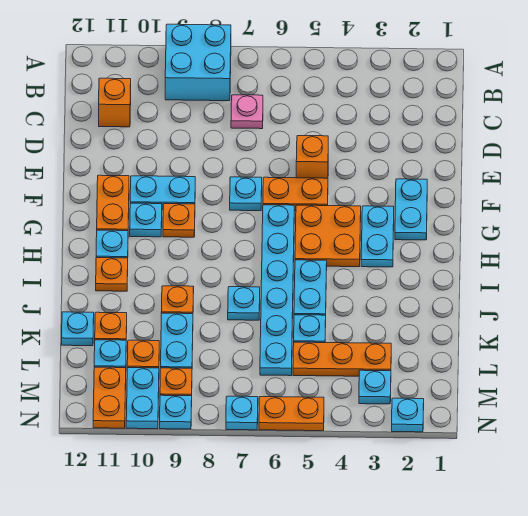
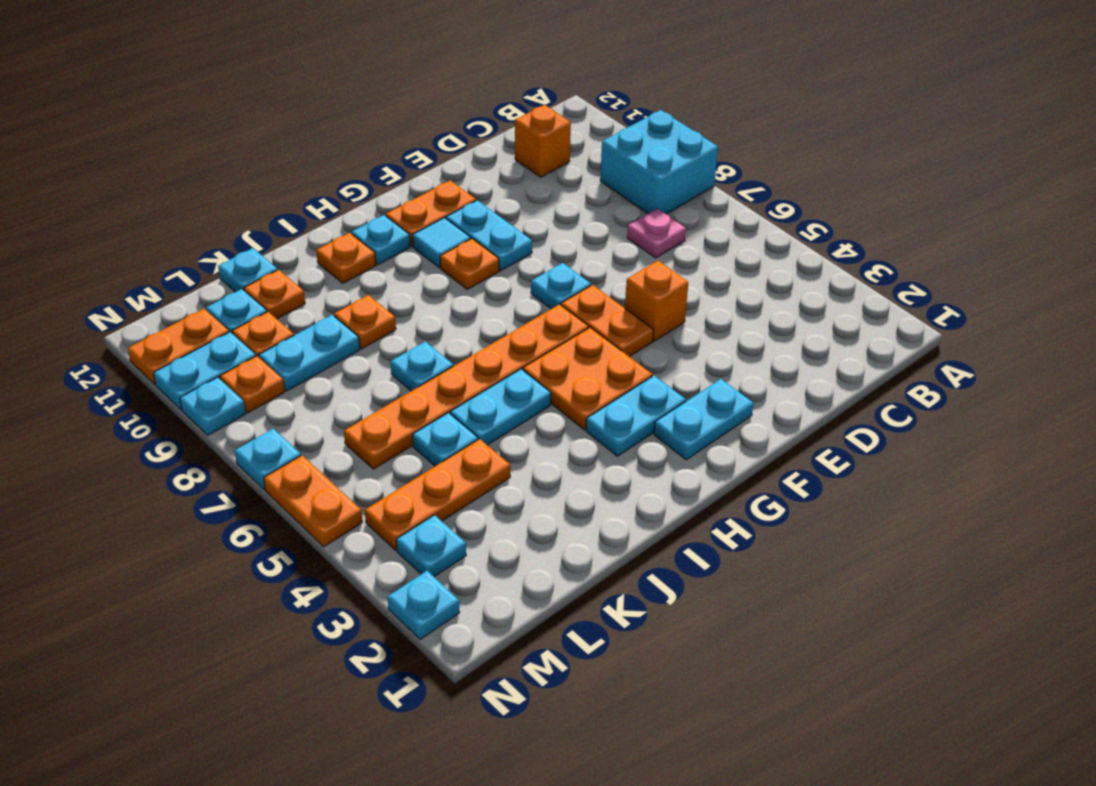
cyan plate G6:L6 level 1 -> orange plate G6:L6 level 1
cyan plate G10 level 1 -> cyan tile G10 level 1
orange plate L3:L5 level 1 -> orange plate K4:M4 level 1

